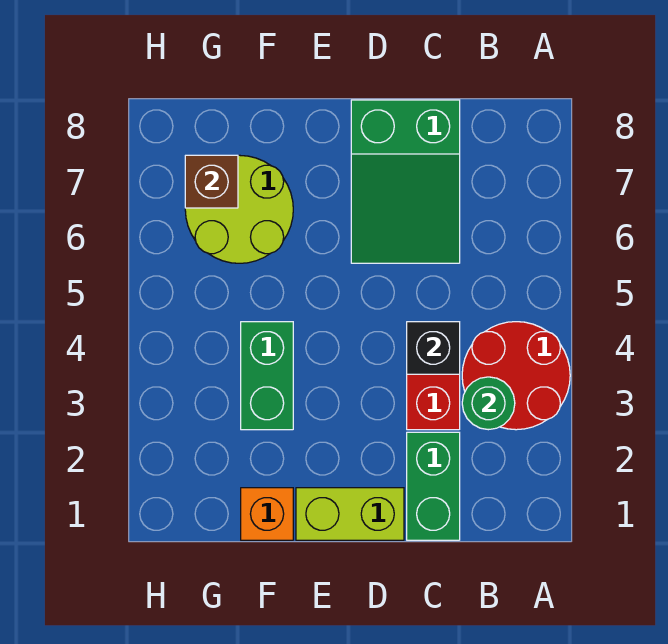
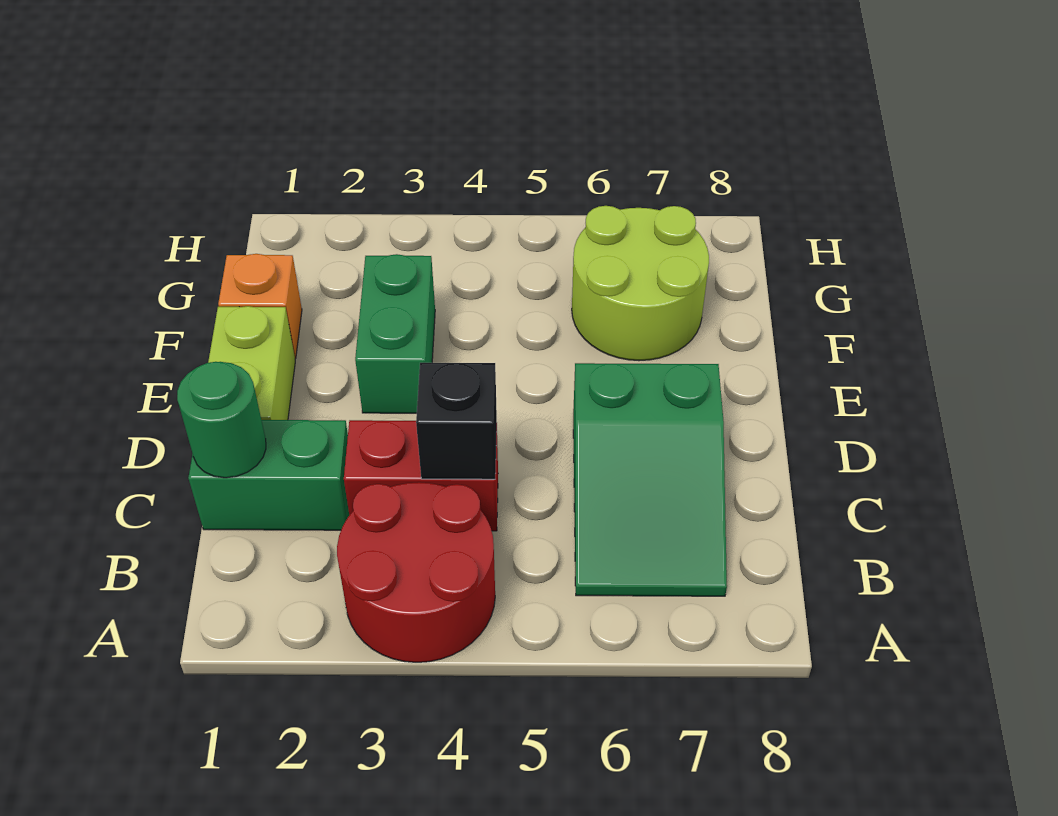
green round brick B3 level 2 -> green round brick C1 level 2
green slope C6:D8 level 1 top 8 -> green slope B6:D7 level 1 top D
green brick F3:F4 level 1 -> green brick E3:F3 level 1
brown brick G7 level 2 -> none

